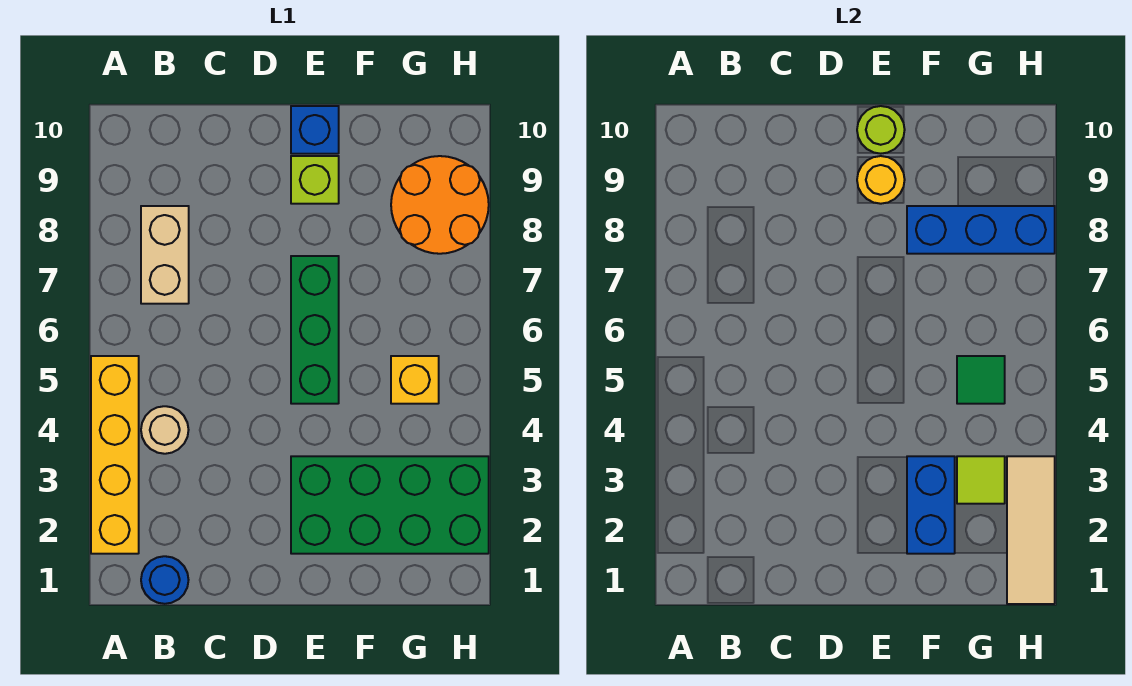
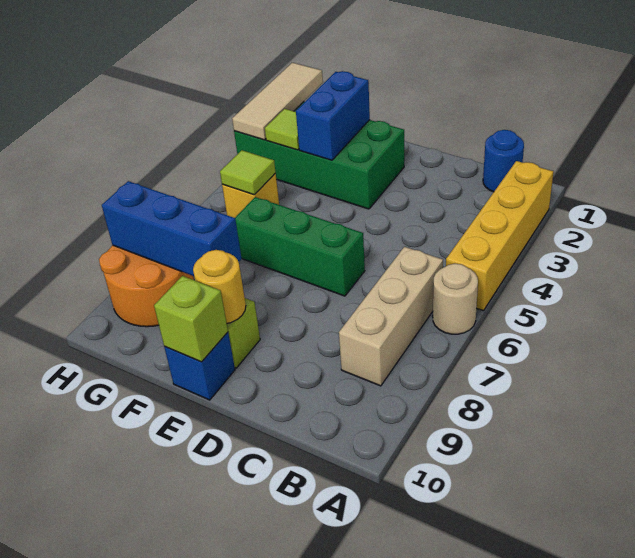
tan round brick B4 level 1 -> tan round brick A6 level 1
tan brick B7:B8 level 1 -> tan brick B6:B8 level 1
green brick E5:E7 level 1 -> green brick D6:F6 level 1
lime round brick E10 level 2 -> lime brick E10 level 2
green tile G5 level 2 -> lime tile G5 level 2

